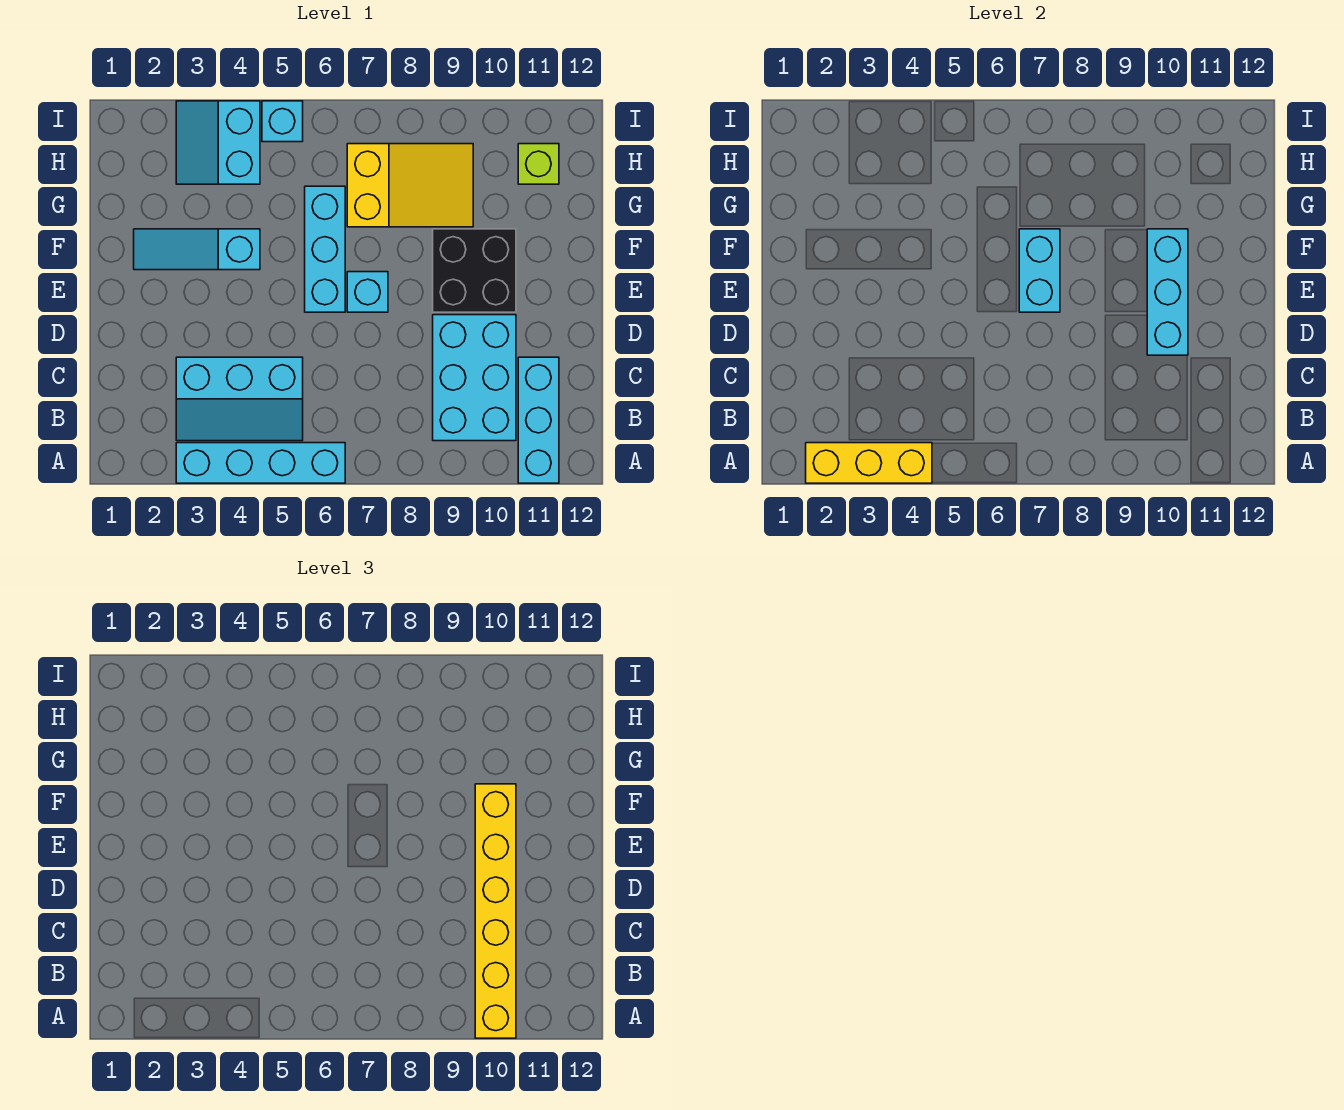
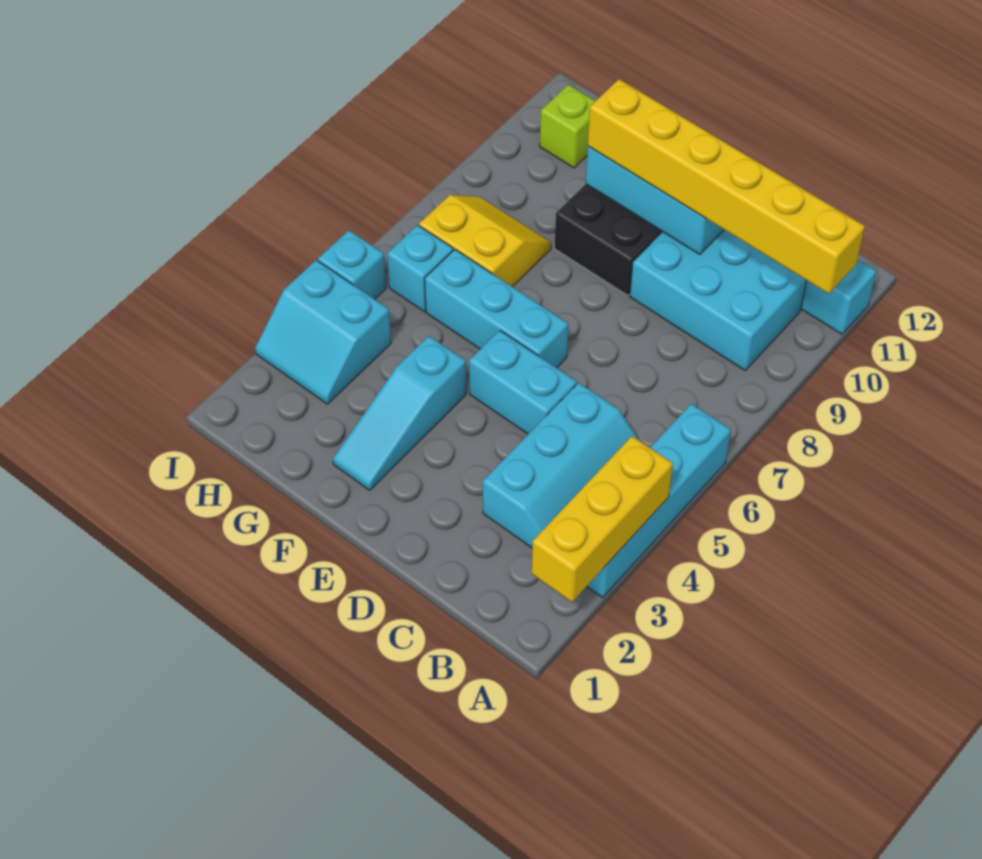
cyan brick E7 level 1 -> cyan brick H6 level 1
cyan brick E7:F7 level 2 -> cyan brick D5:E5 level 1
yellow slope G7:H9 level 1 top 7 -> yellow slope G7:H8 level 1 top 7

